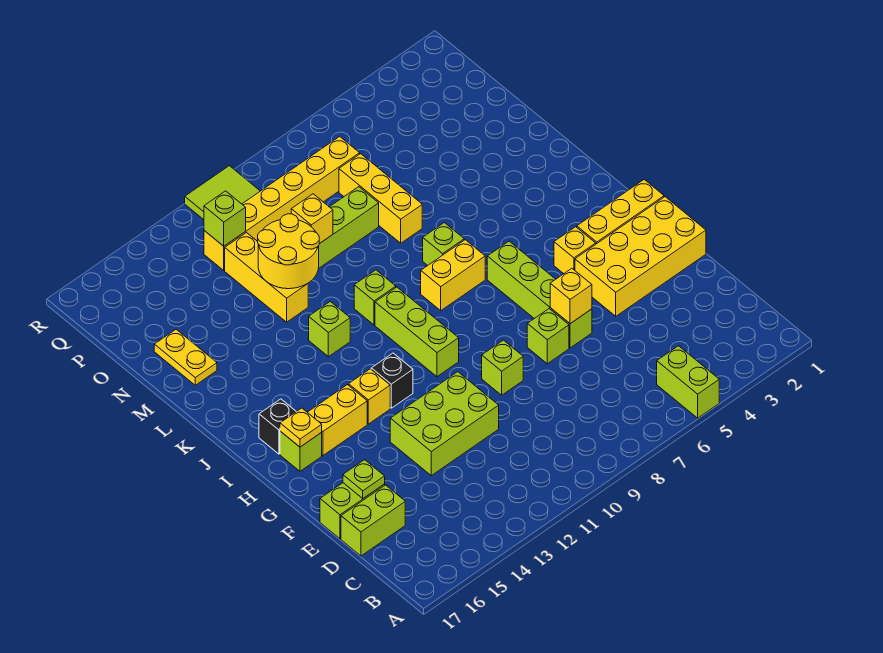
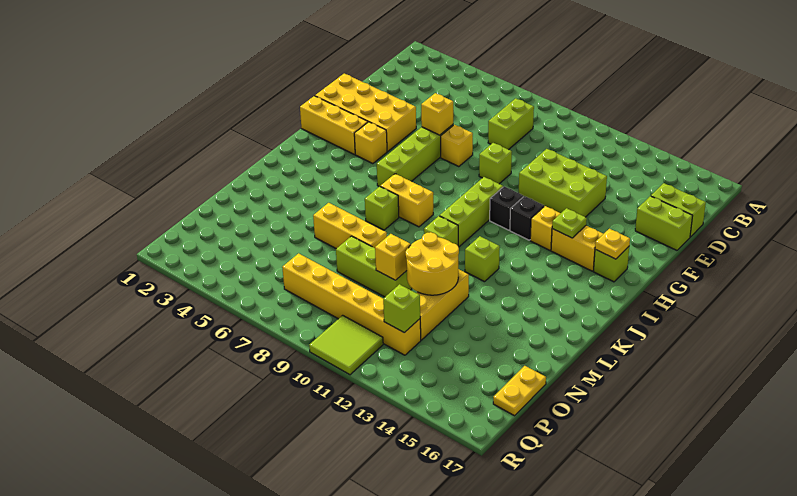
lime brick A5:B5 level 1 -> lime brick C8:D8 level 1
lime plate E16 level 2 -> lime plate H14 level 2
lime brick F7 level 1 -> yellow brick F7 level 1
black brick I16 level 1 -> black brick H11 level 1
yellow brick M7:O7 level 1 -> yellow brick M6:M8 level 1
yellow plate M16:N16 level 1 -> yellow plate O17:P17 level 1

